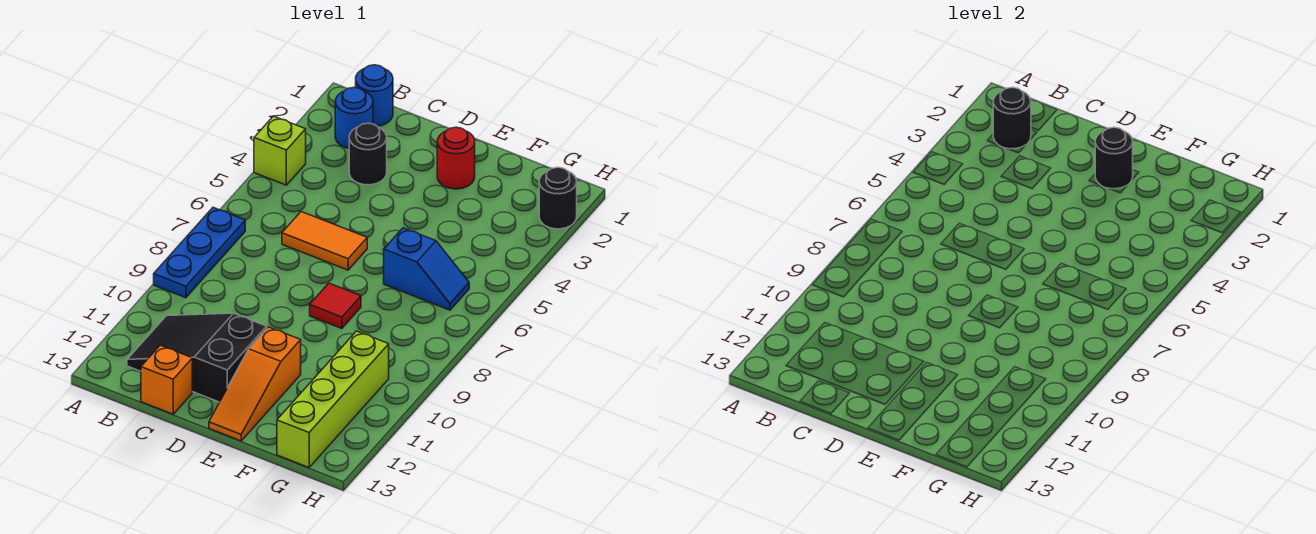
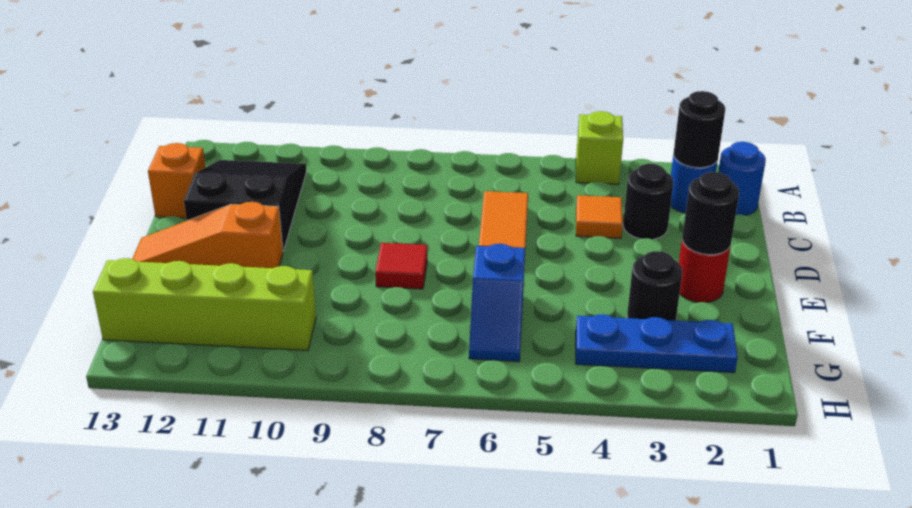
blue plate A7:A9 level 1 -> blue plate G2:G4 level 1
none -> orange tile C4 level 1
black round brick H2 level 1 -> black round brick F3 level 1

